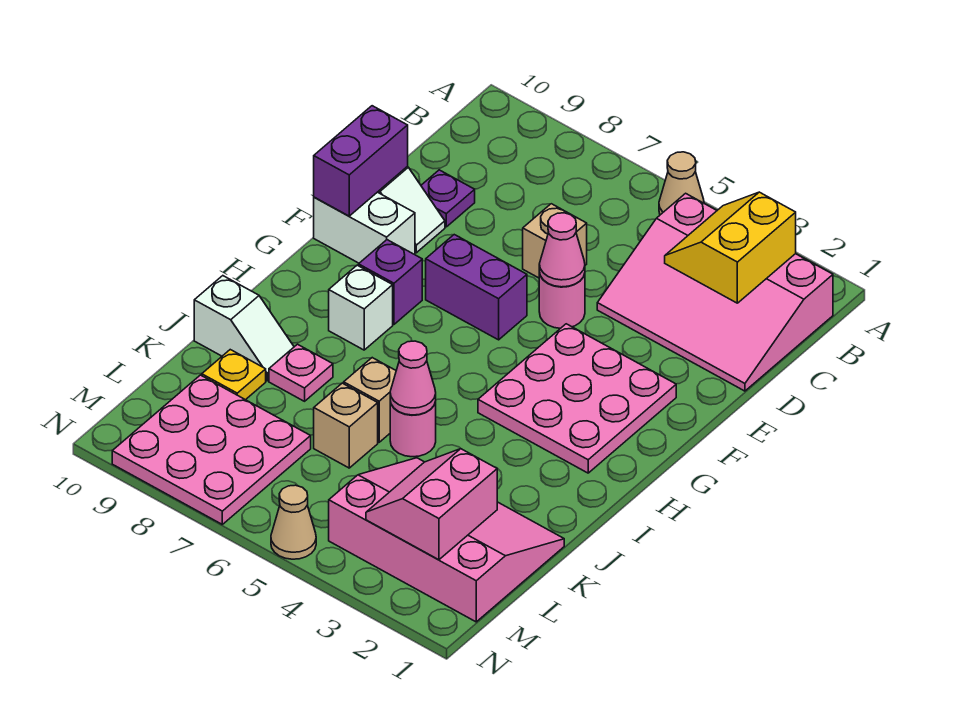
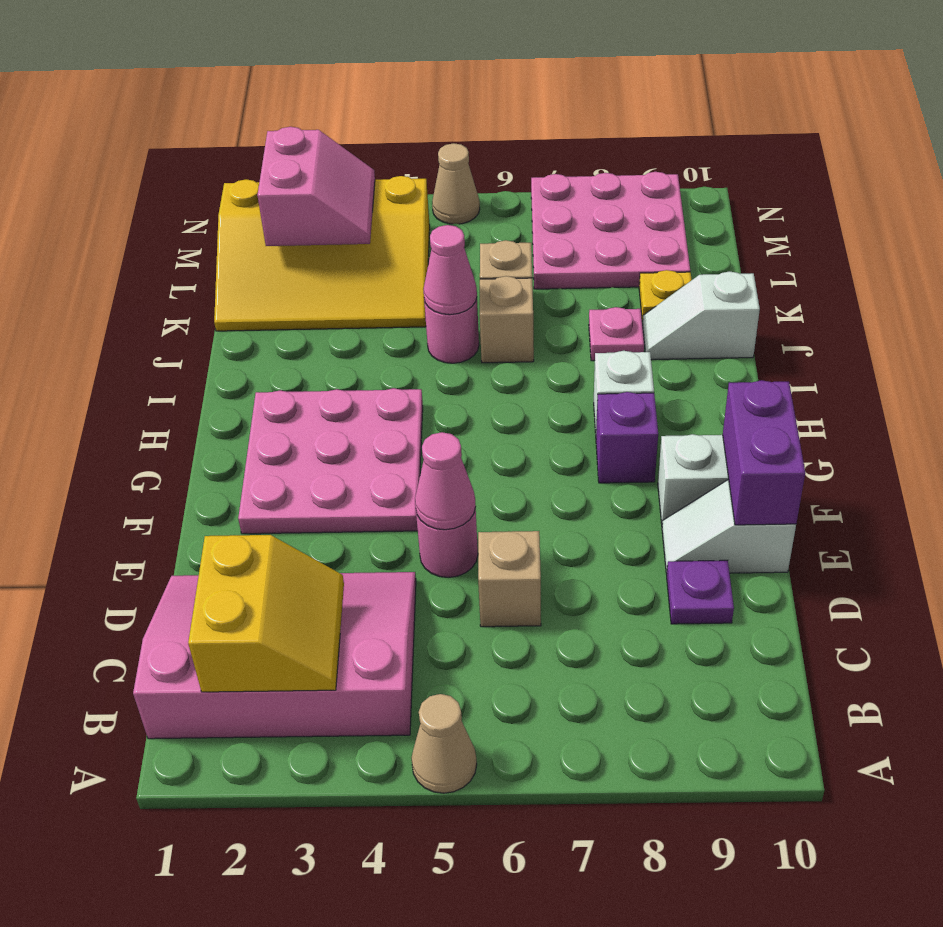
purple brick F6:F7 level 1 -> none
pink slope K1:M4 level 1 top M -> yellow slope K1:M4 level 1 top M

